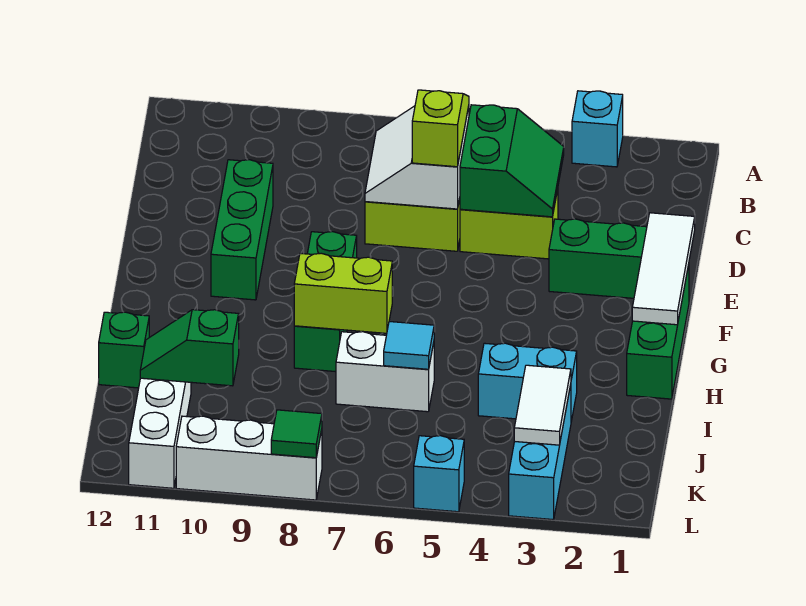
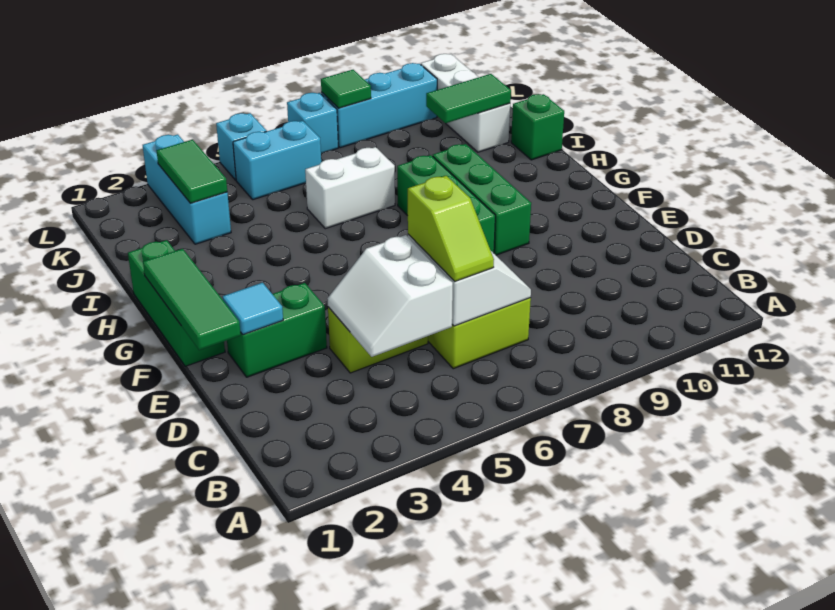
cyan brick A3 level 1 -> cyan brick L7 level 1
green slope C4:D5 level 2 top 5 -> white slope C4:D5 level 2 top 5
green brick D10:F10 level 1 -> green brick F9:H9 level 1
white tile E1:G1 level 2 -> green tile E1:G1 level 2
lime brick H7:H8 level 2 -> none
cyan brick I3:I4 level 1 -> cyan brick K5:K6 level 1
cyan tile I6 level 2 -> cyan tile E2 level 2
white tile J3:K3 level 2 -> green tile J3:K3 level 2
green slope J10:J11 level 2 top 10 -> green tile J10:J11 level 2
white brick L8:L10 level 1 -> cyan brick L8:L10 level 1

